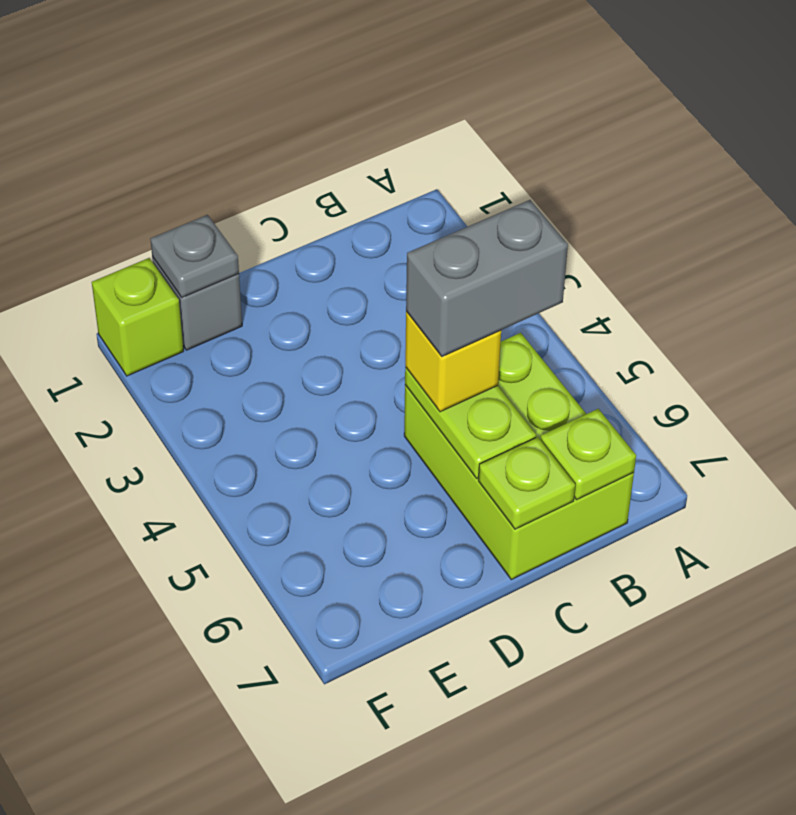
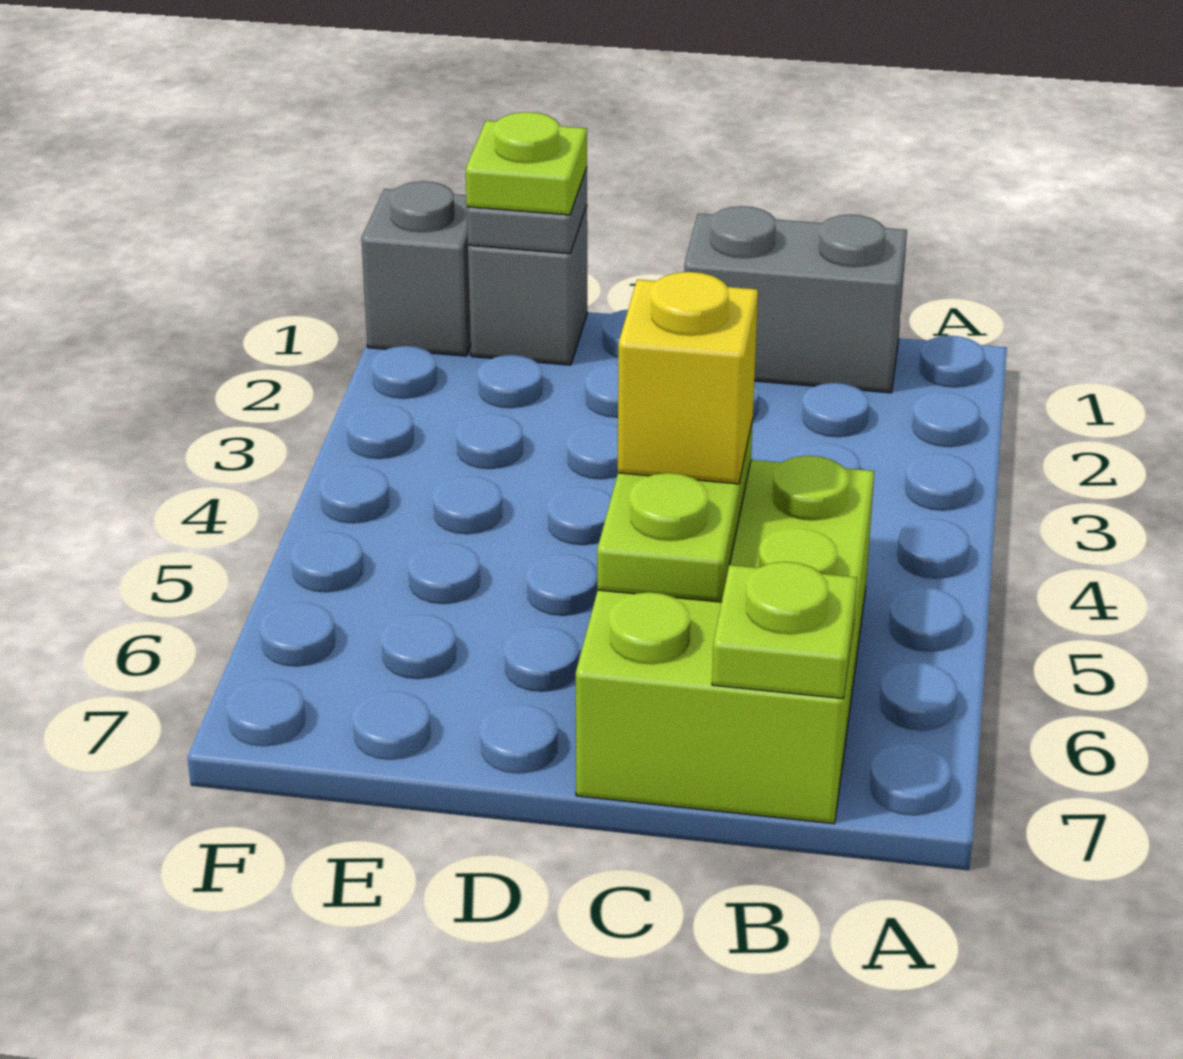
grey brick B5:C5 level 4 -> grey brick B1:C1 level 1
lime plate C7 level 2 -> lime plate E1 level 3
lime brick F1 level 1 -> grey brick F1 level 1

